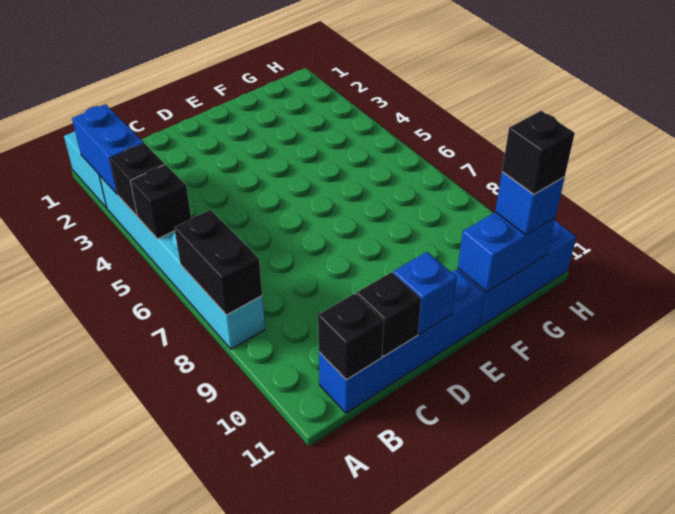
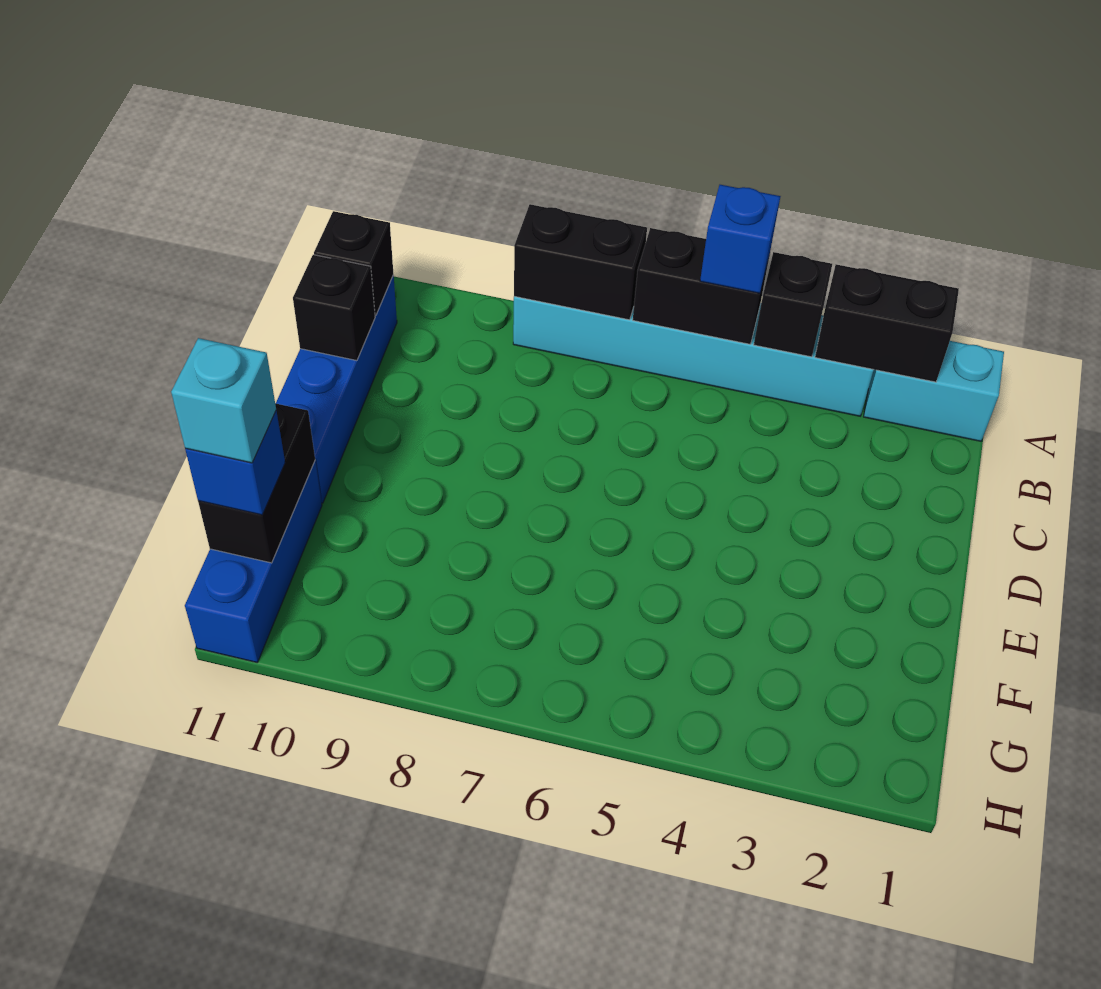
blue brick A2:A3 level 2 -> black brick A2:A3 level 2
black brick A5 level 2 -> black brick A5:A6 level 2
blue brick D11 level 2 -> blue brick A5 level 3
blue brick F11:G11 level 2 -> black brick F11:G11 level 2
black brick G11 level 4 -> cyan brick G11 level 4

